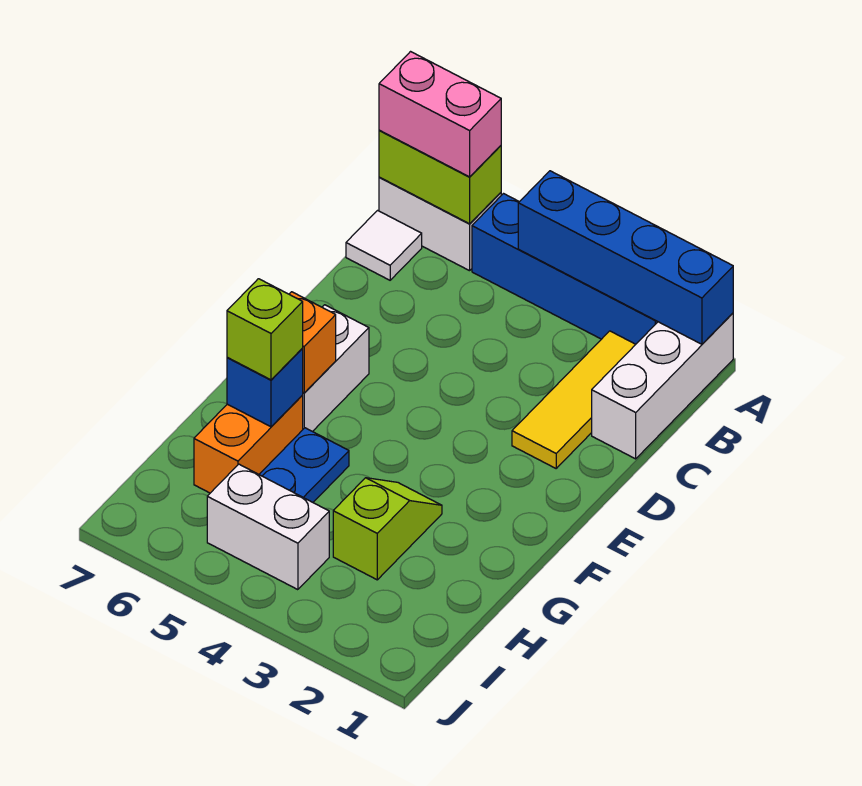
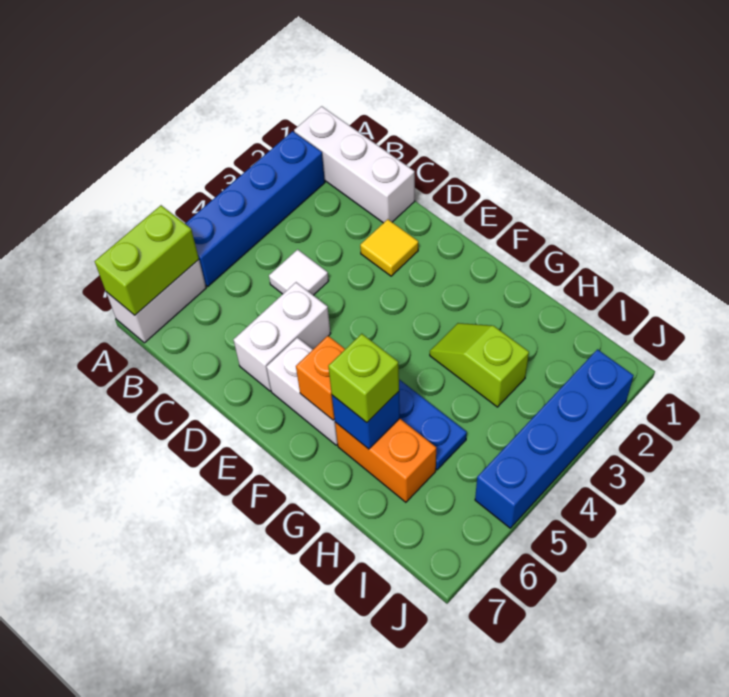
blue brick A1:A4 level 2 -> blue brick J2:J5 level 1
pink brick A6:A7 level 3 -> none
yellow tile B2:D2 level 1 -> yellow tile D2 level 1
white tile B7 level 1 -> white tile C4 level 1
white brick I4:I5 level 1 -> white brick D5:D6 level 1

